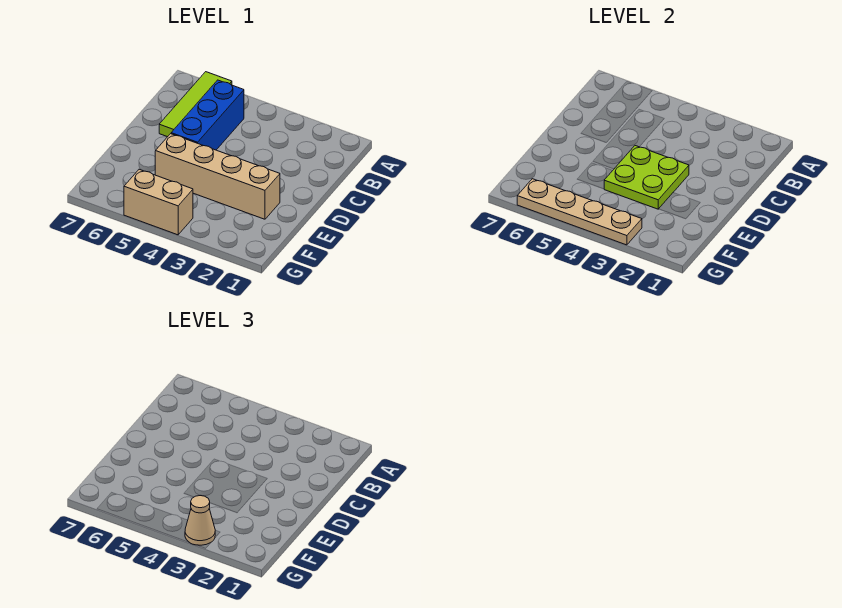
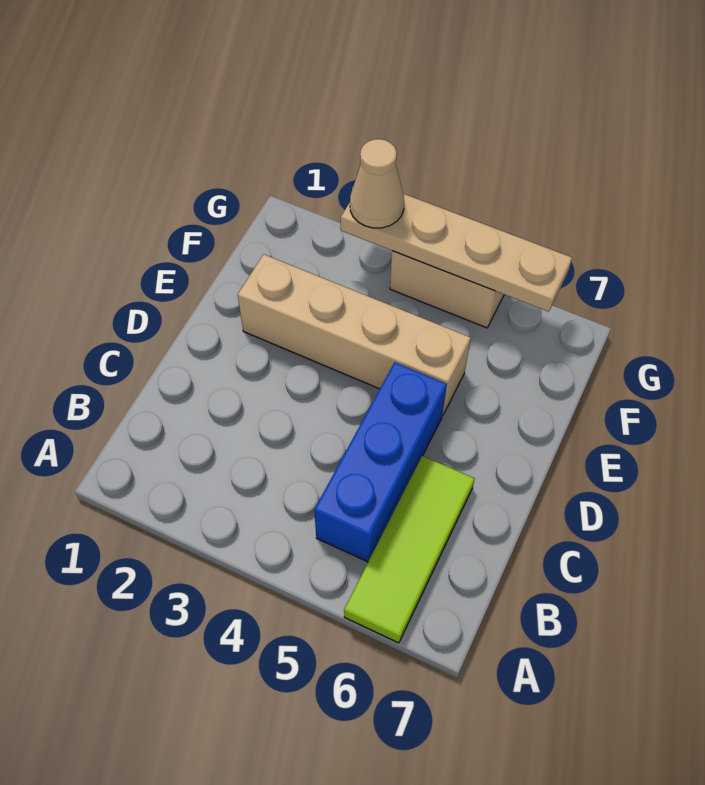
lime plate D3:E4 level 2 -> none

